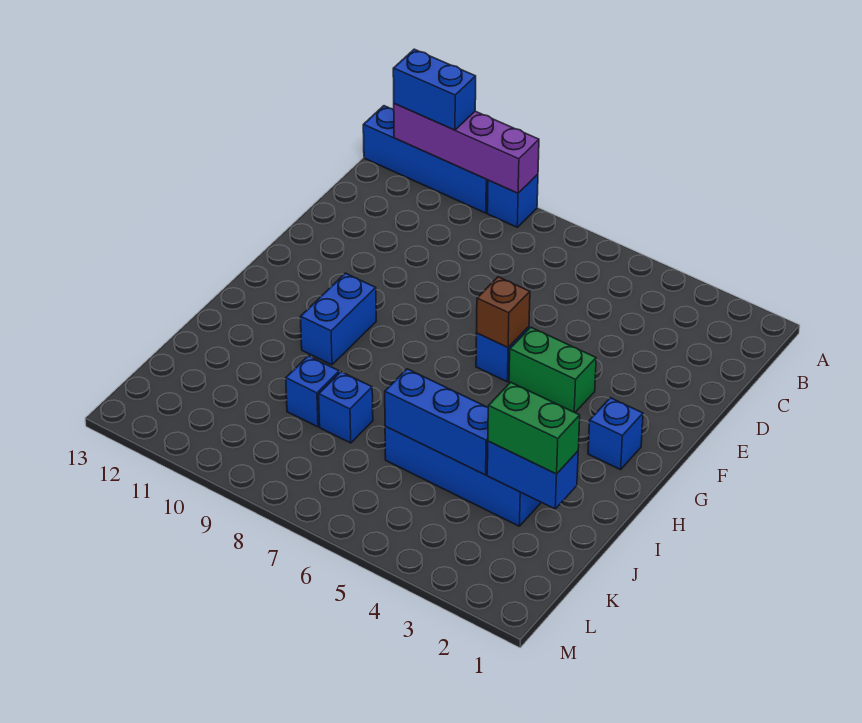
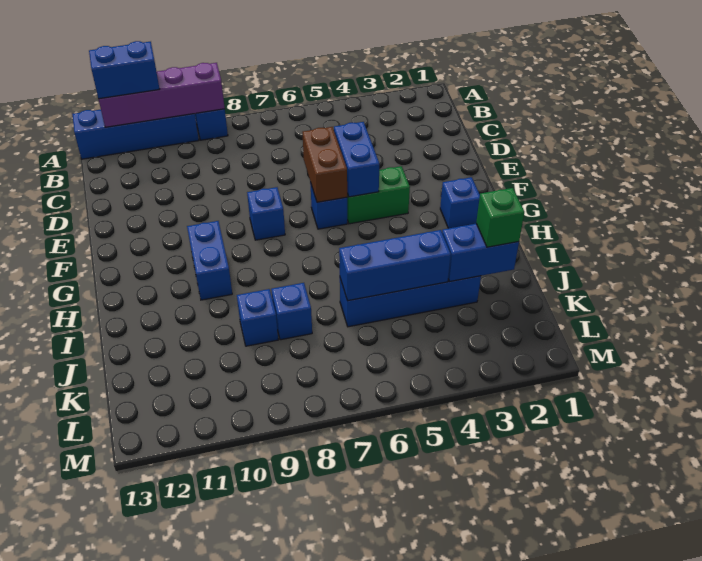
none -> blue brick E5:F5 level 2
brown brick F6 level 2 -> brown brick E6:F6 level 2
none -> blue brick F8 level 1
green brick J2:J3 level 3 -> green brick J2 level 3

